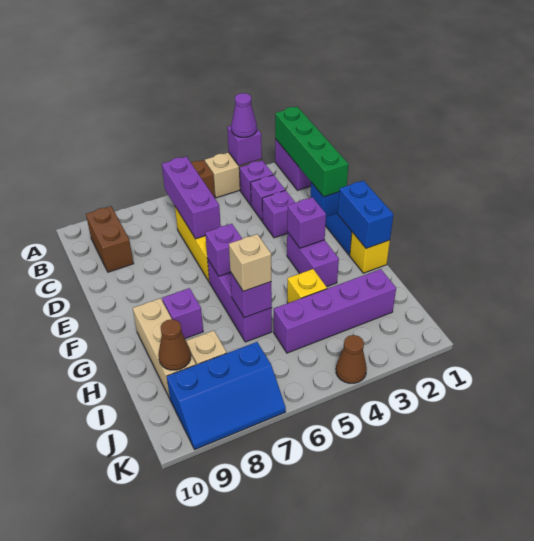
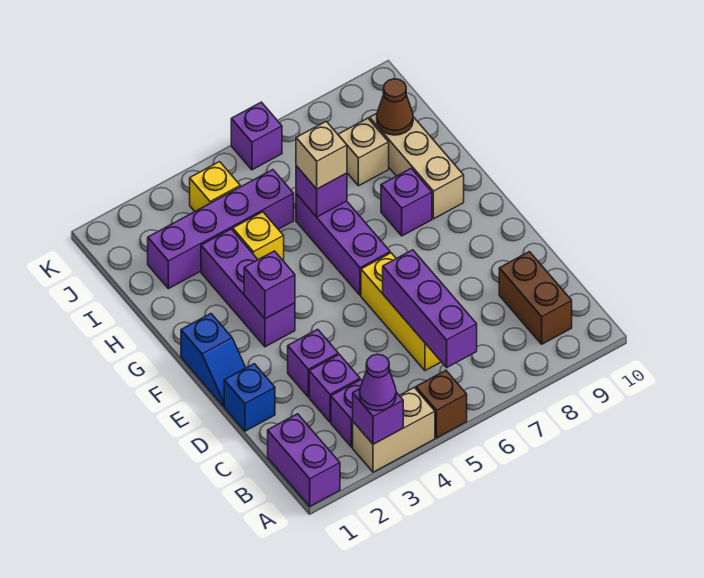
green brick A1:D1 level 2 -> none
blue brick F1:G1 level 2 -> none
purple brick F3:G3 level 1 -> purple brick F3:H3 level 1
purple brick F6 level 2 -> purple brick K6 level 1
yellow brick G1 level 1 -> yellow brick J4 level 1
blue slope J7:K9 level 1 top J -> none
brown cone K4 level 1 -> none

